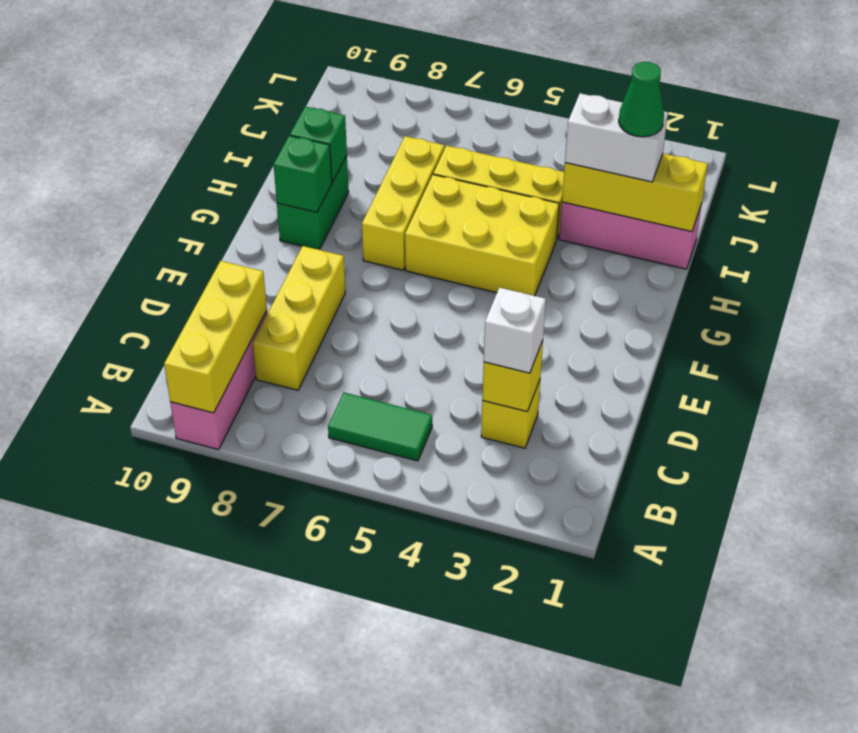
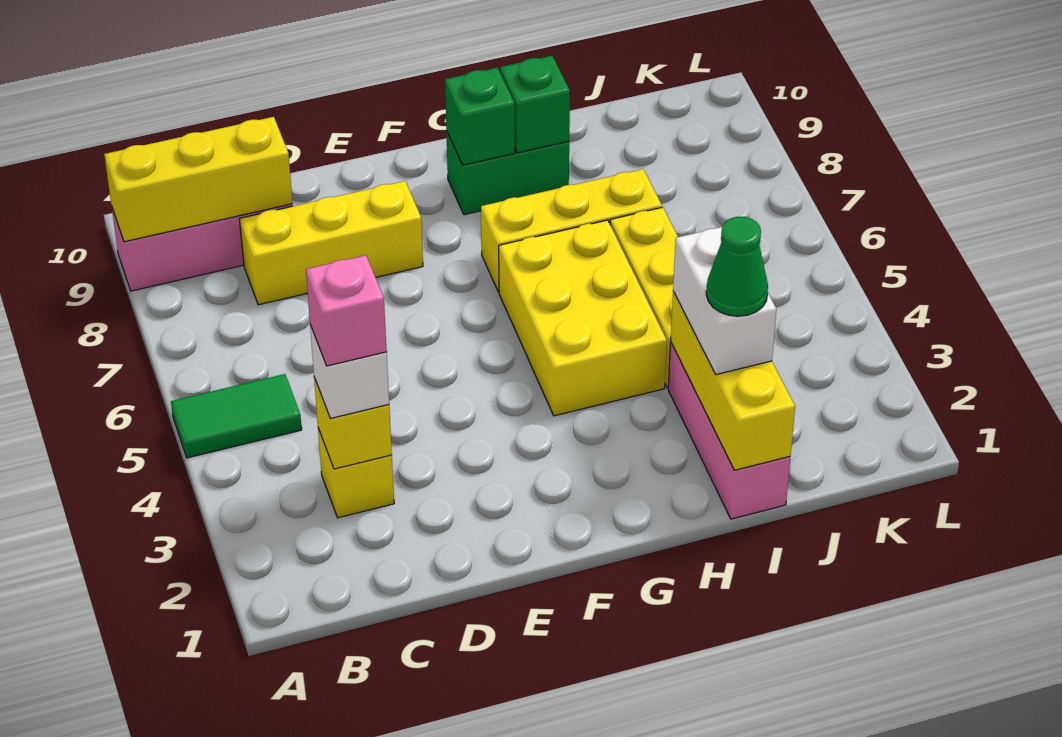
green tile B5:B6 level 1 -> green tile A5:B5 level 1
none -> pink brick C3 level 4

